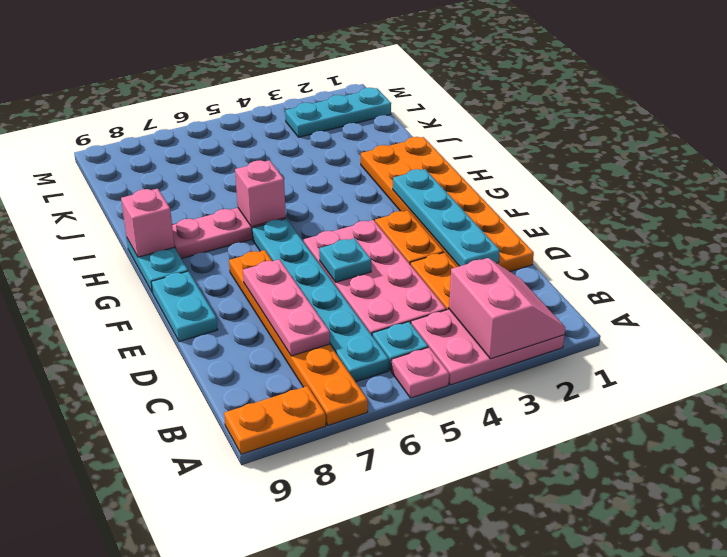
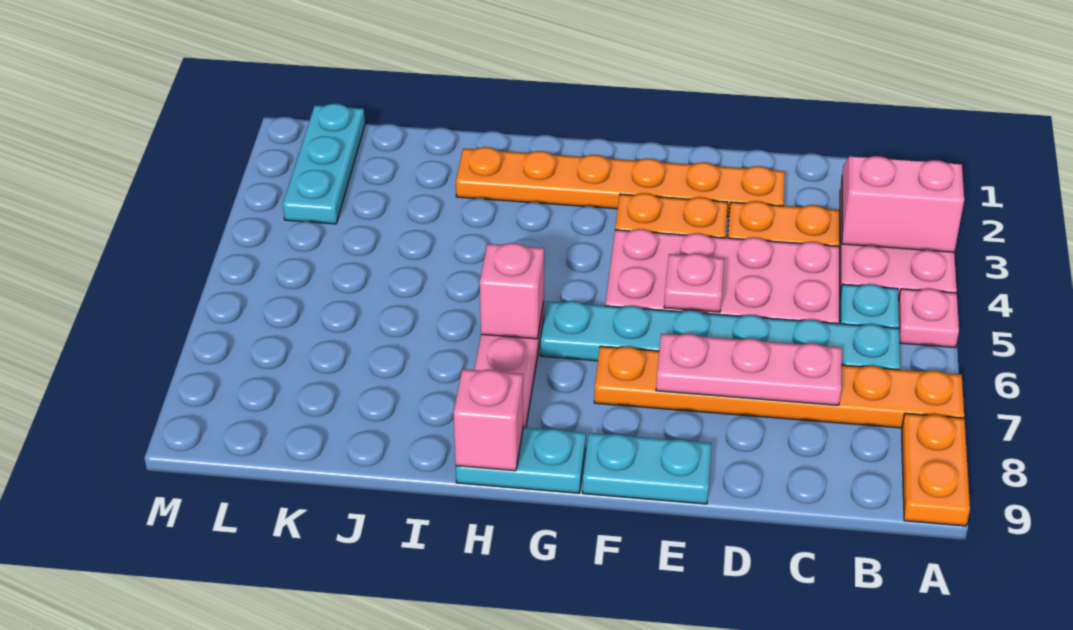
orange plate D1:I2 level 1 -> orange plate D2:I2 level 1
cyan plate D2:G2 level 2 -> none
cyan plate E5 level 2 -> pink plate E5 level 2

